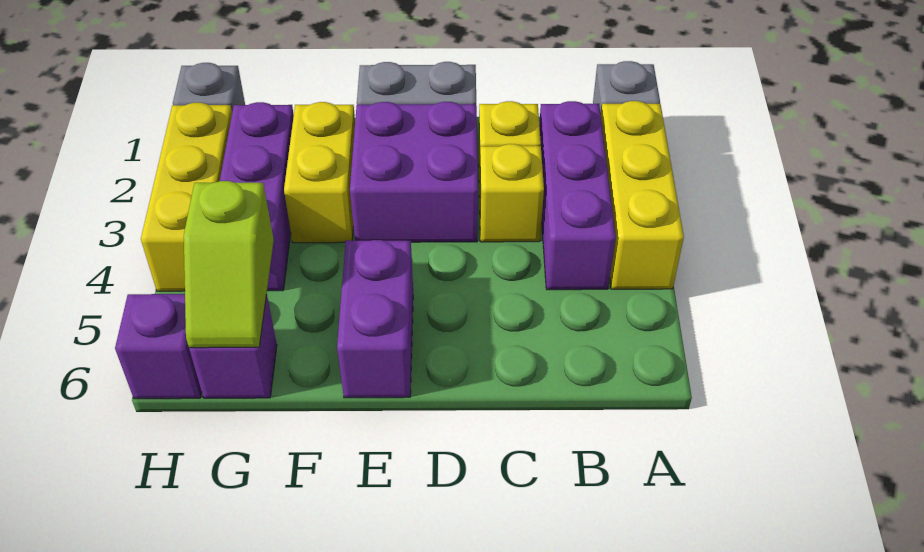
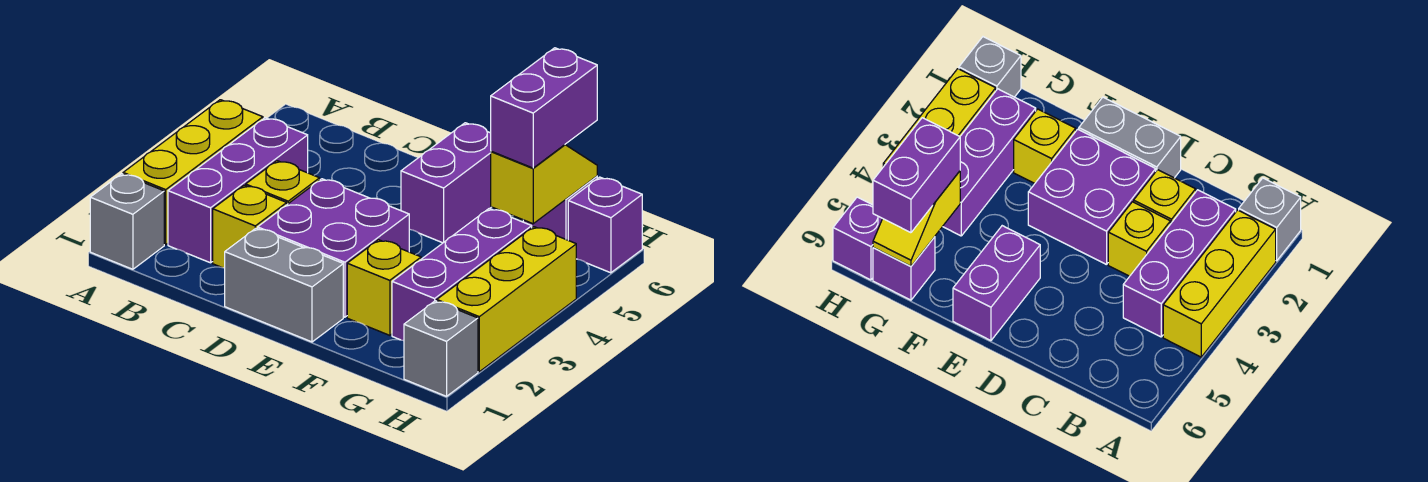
yellow brick F2:F3 level 1 -> yellow brick F2 level 1
lime slope G5:G6 level 2 top 5 -> yellow slope G5:G6 level 2 top 5
none -> purple brick G5:G6 level 3

